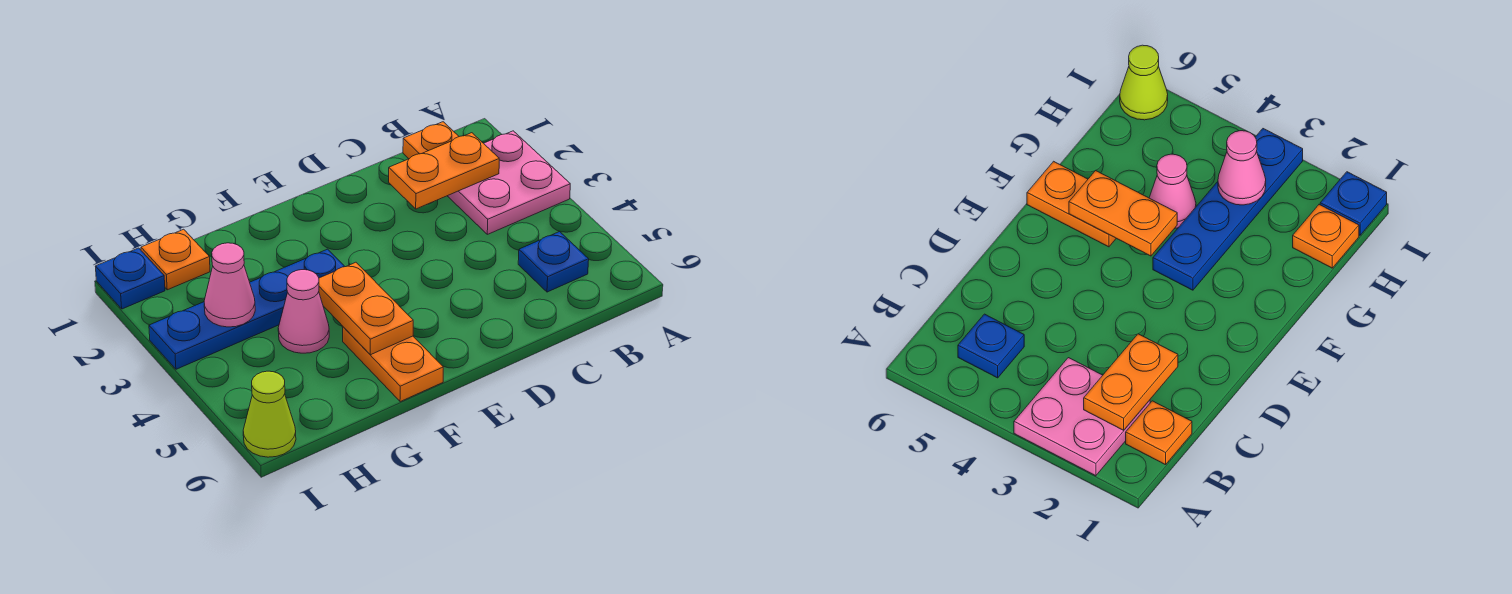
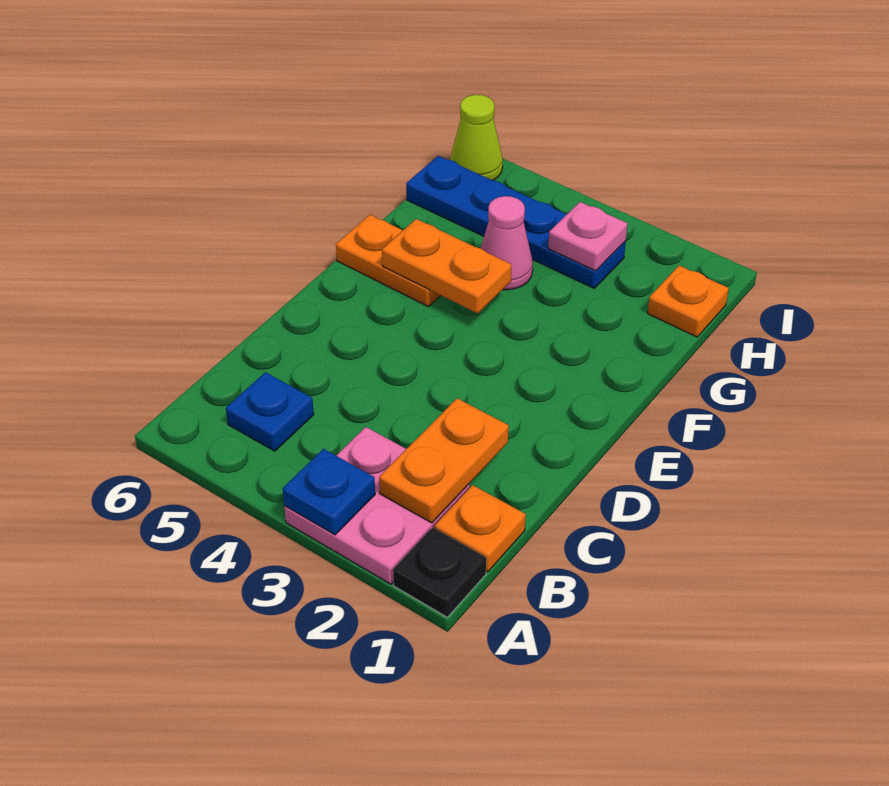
none -> black plate A1 level 1
blue plate F3:I3 level 1 -> blue plate H3:H6 level 1
pink cone H3 level 2 -> pink plate H3 level 2
blue plate I1 level 1 -> blue plate A3 level 2

